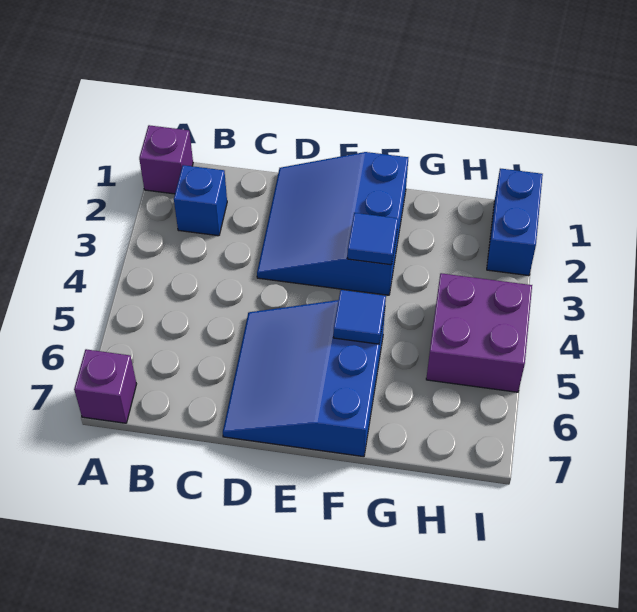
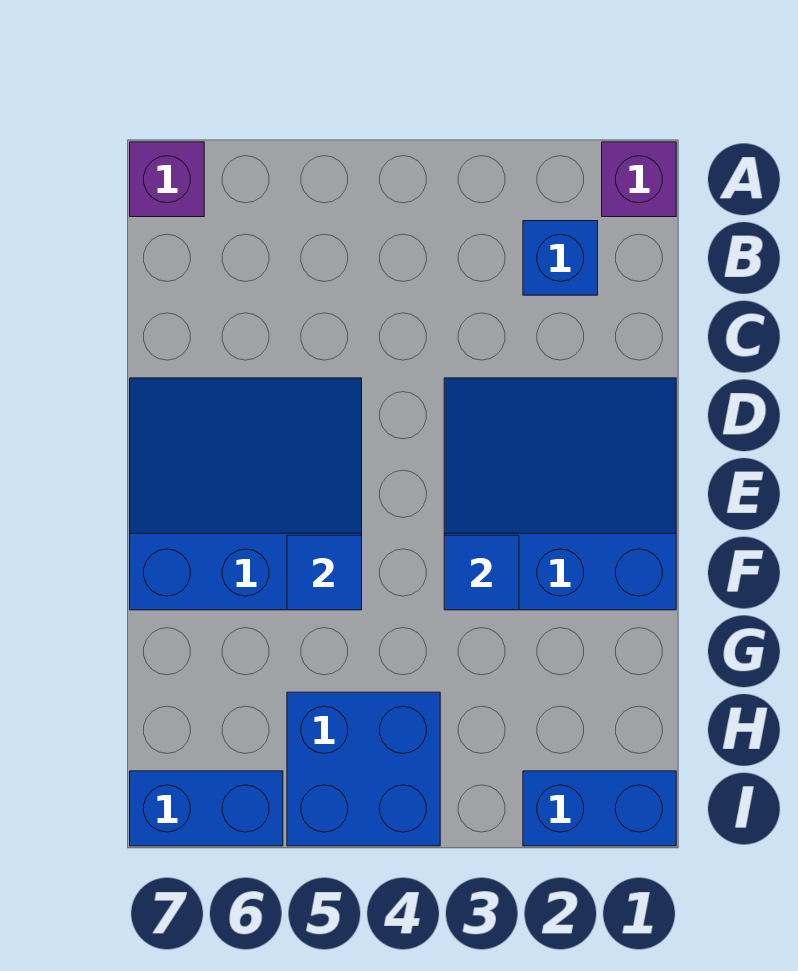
purple brick H4:I5 level 1 -> blue brick H4:I5 level 1
none -> blue brick I6:I7 level 1

